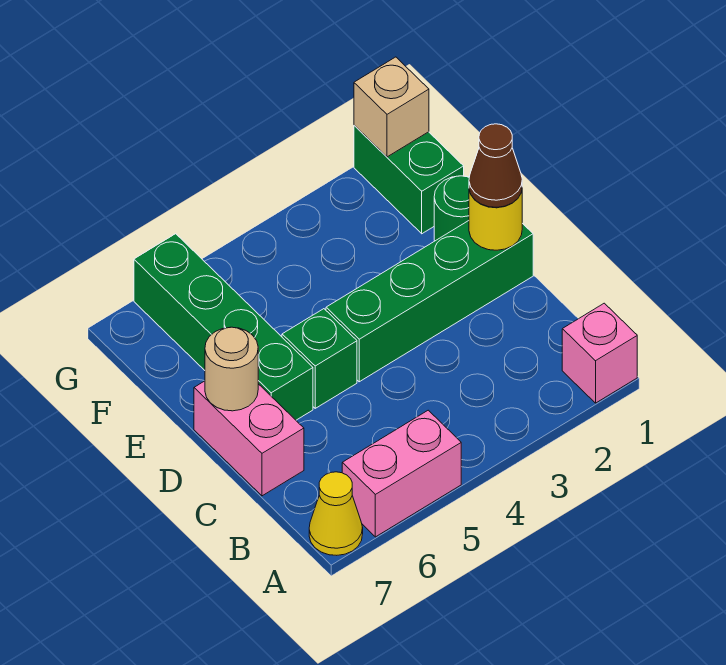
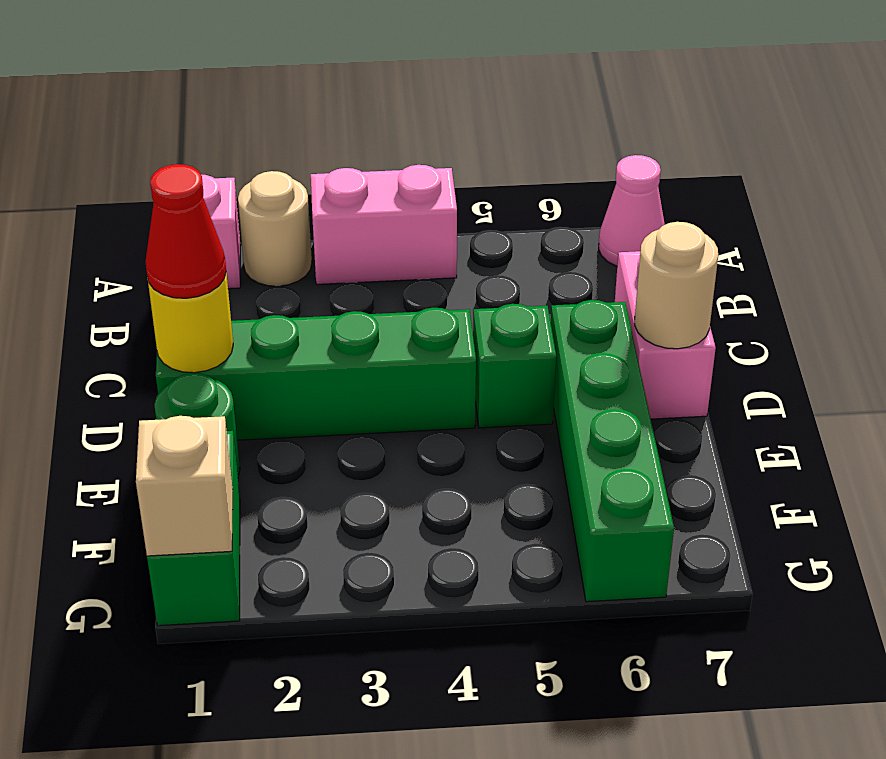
none -> tan round brick A2 level 1
pink brick A5:A6 level 1 -> pink brick A3:A4 level 1
yellow cone A7 level 1 -> pink cone A7 level 1
brown cone D1 level 3 -> red cone D1 level 3

